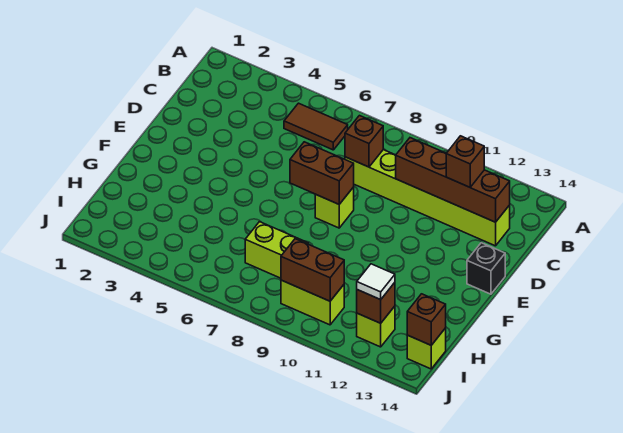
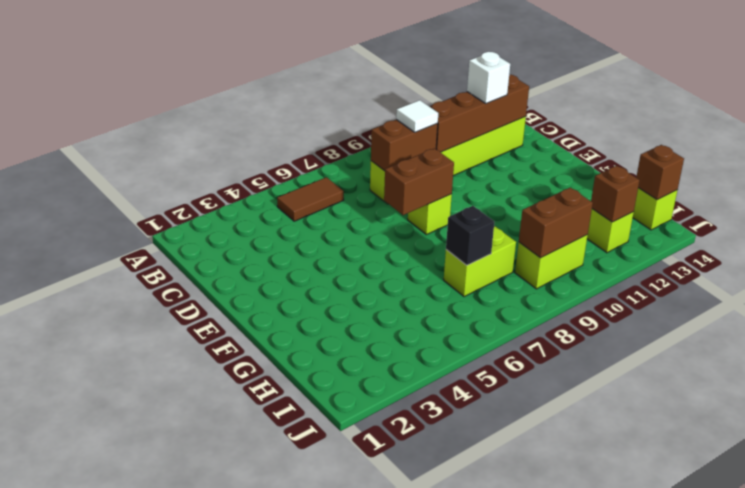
brown brick C8 level 2 -> brown brick C8:C9 level 2
brown brick C12 level 3 -> white brick C12 level 3
black brick E14 level 1 -> black brick H7 level 2
white tile I12 level 3 -> white tile C9 level 3

